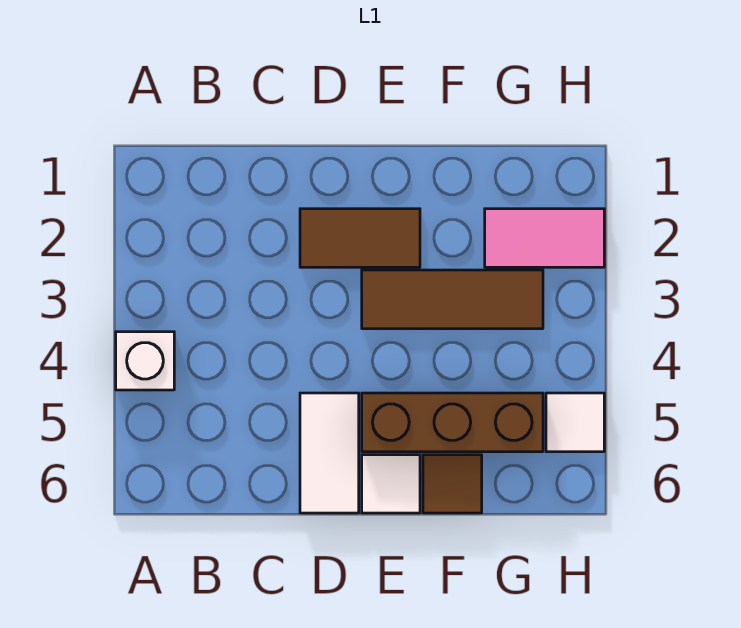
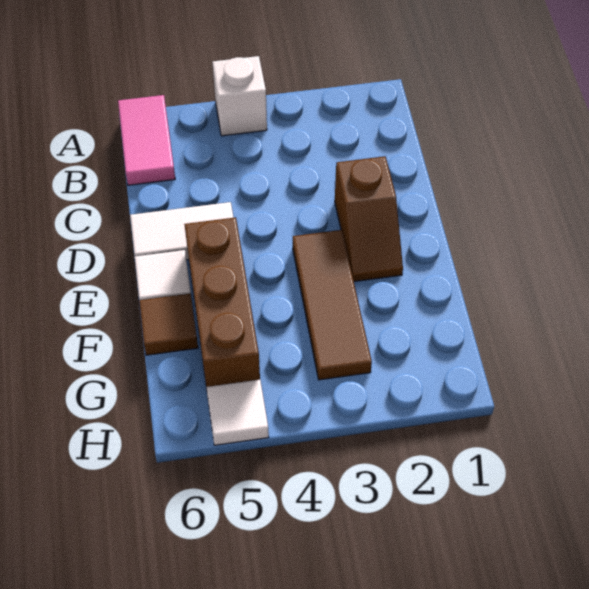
brown tile D2:E2 level 1 -> brown slope D2:E2 level 1 top D
pink tile G2:H2 level 1 -> pink tile A6:B6 level 1

